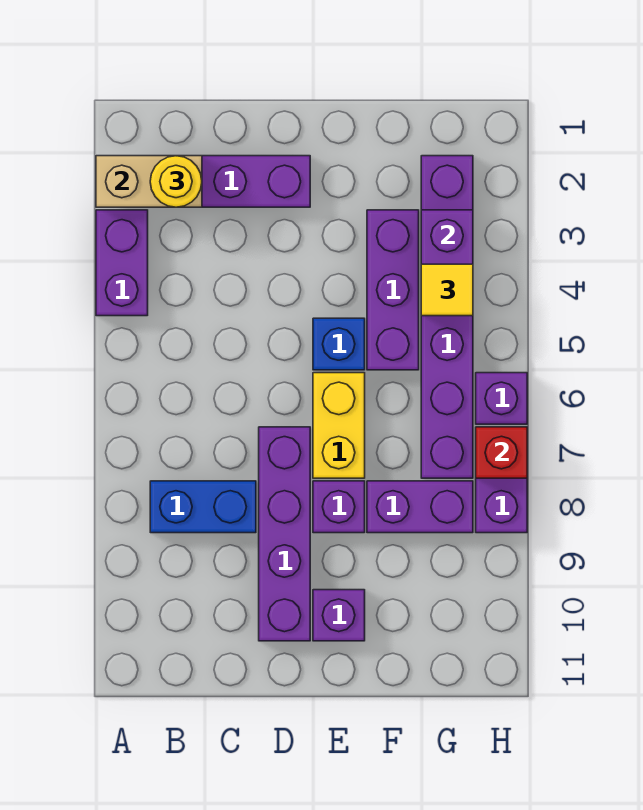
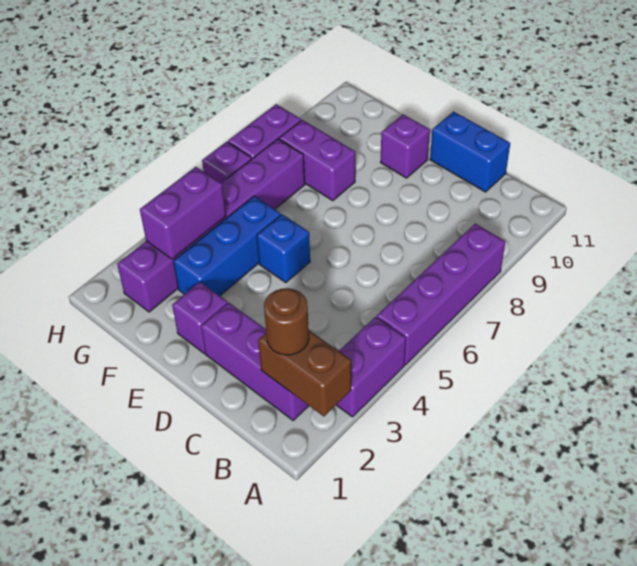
tan brick A2:B2 level 2 -> brown brick A2:B2 level 2
yellow round brick B2 level 3 -> brown round brick B2 level 3
blue brick B8:C8 level 1 -> blue brick C11:D11 level 1
purple brick D7:D10 level 1 -> purple brick A5:A8 level 1
yellow brick E6:E7 level 1 -> none
purple brick E8 level 1 -> purple brick E2 level 1
purple brick F3:F5 level 1 -> blue brick F3:F5 level 1
yellow tile G4 level 3 -> none
red brick H7 level 2 -> none

